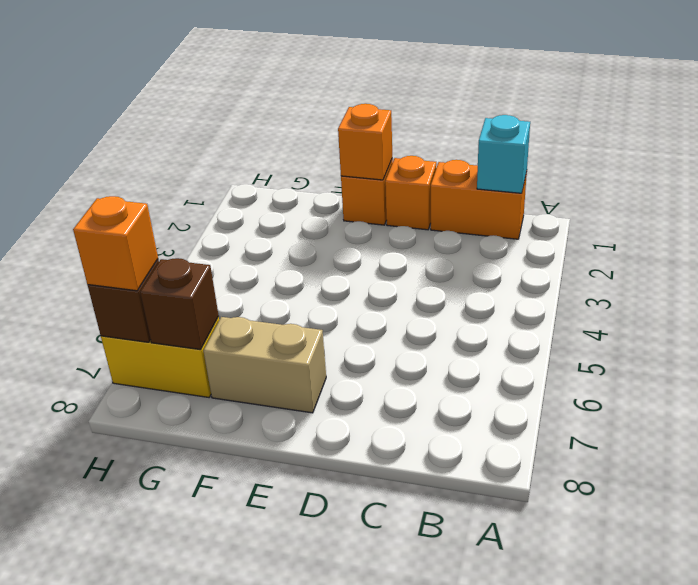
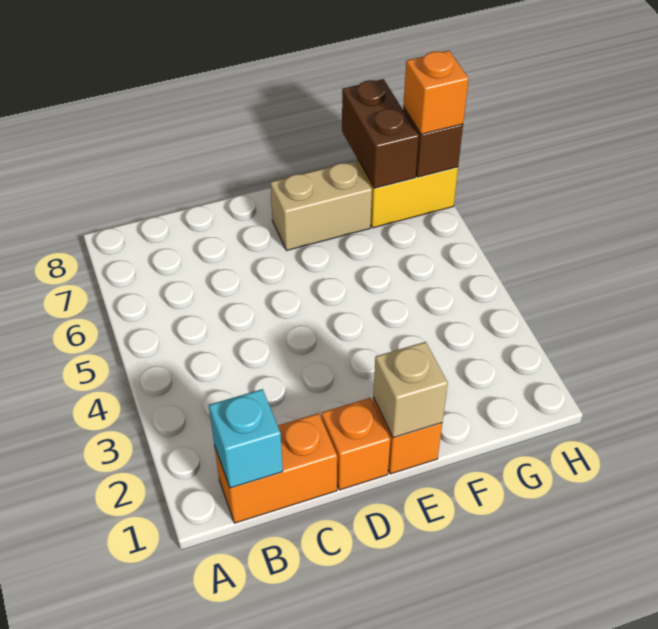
orange brick E1 level 2 -> tan brick E1 level 2
brown brick G7 level 2 -> brown brick G7:G8 level 2

